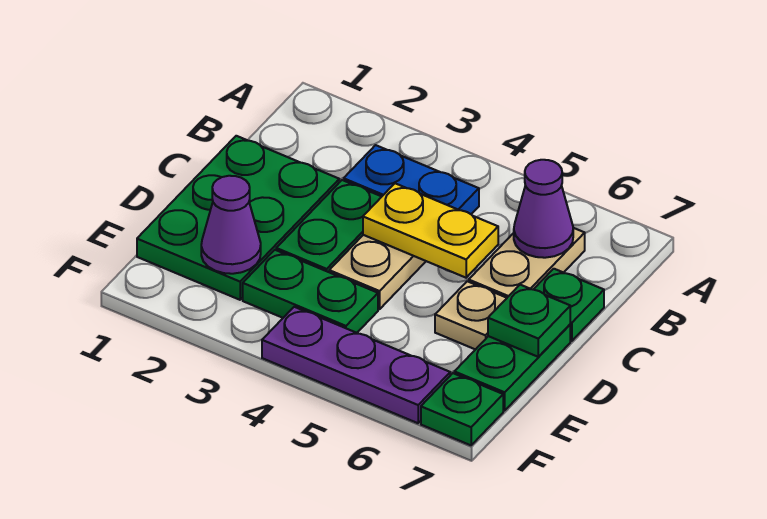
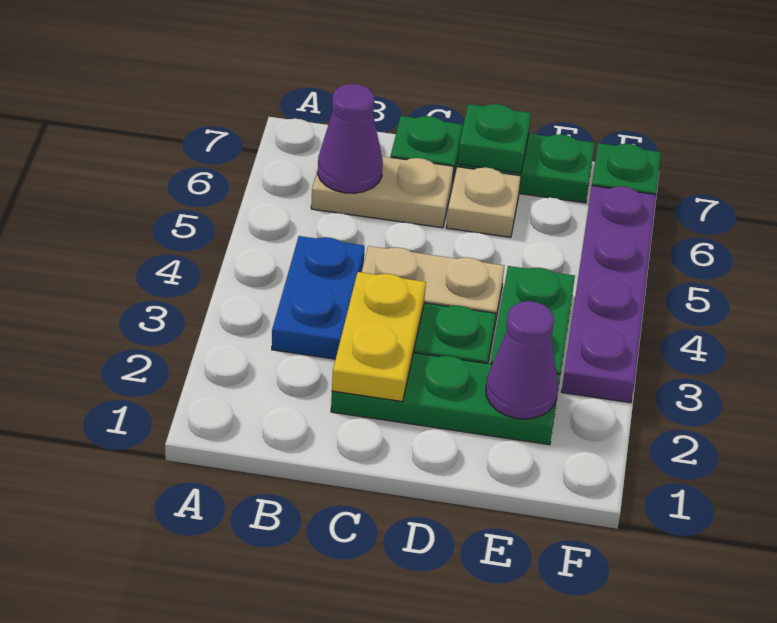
green plate C1:E2 level 1 -> green plate C2:E2 level 1
yellow plate C4:C5 level 2 -> yellow plate C2:C3 level 2
purple plate F4:F6 level 1 -> purple plate F3:F6 level 1

